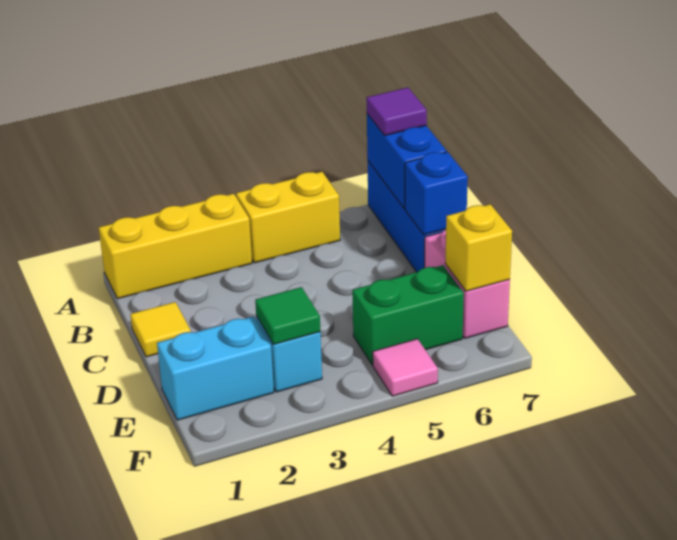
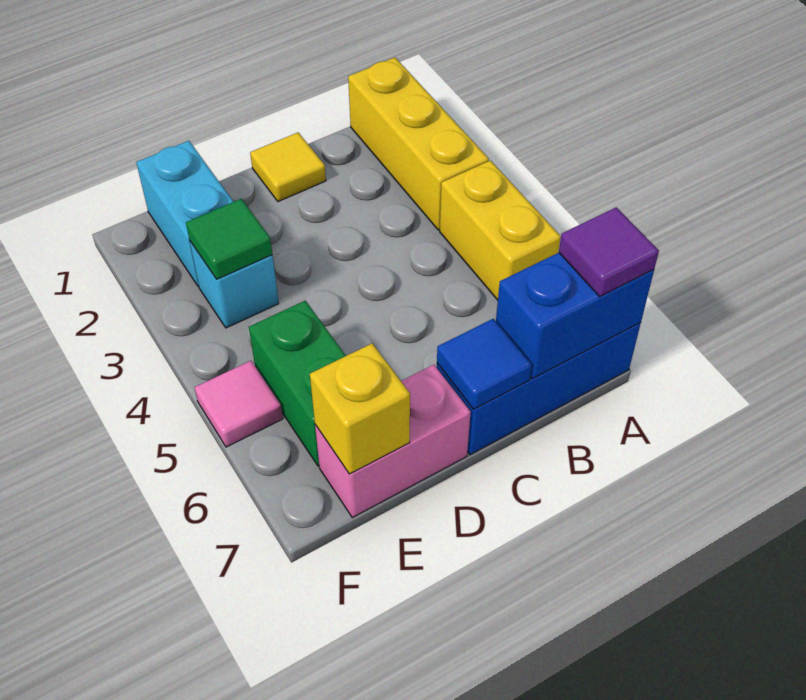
blue brick C7 level 2 -> blue tile C7 level 2

